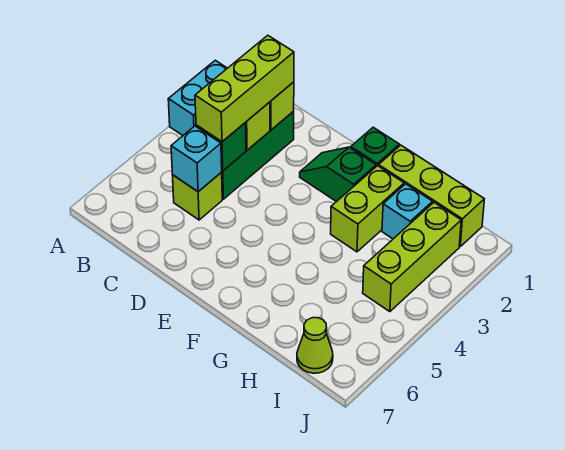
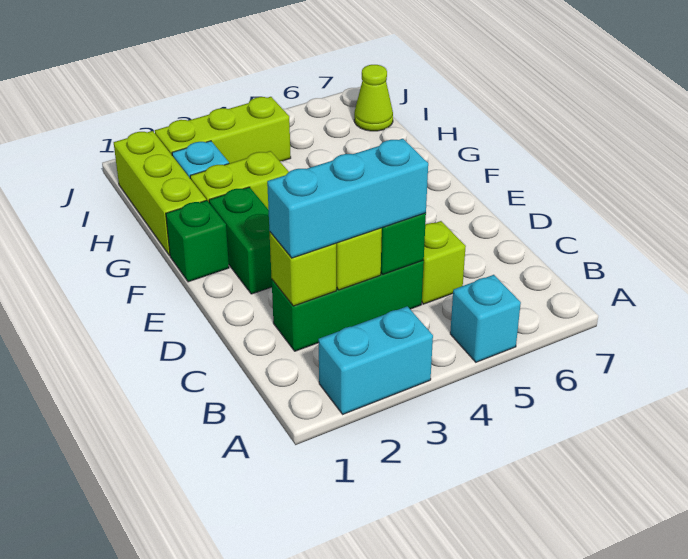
lime brick C2:C4 level 3 -> cyan brick C2:C4 level 3
cyan brick C5 level 2 -> cyan brick A5 level 1
green slope E2:F2 level 1 top F -> green brick E2:F2 level 1

